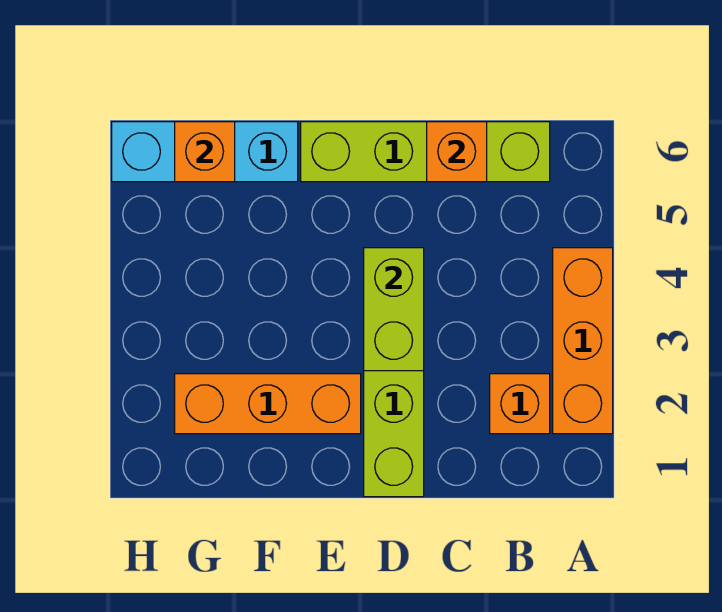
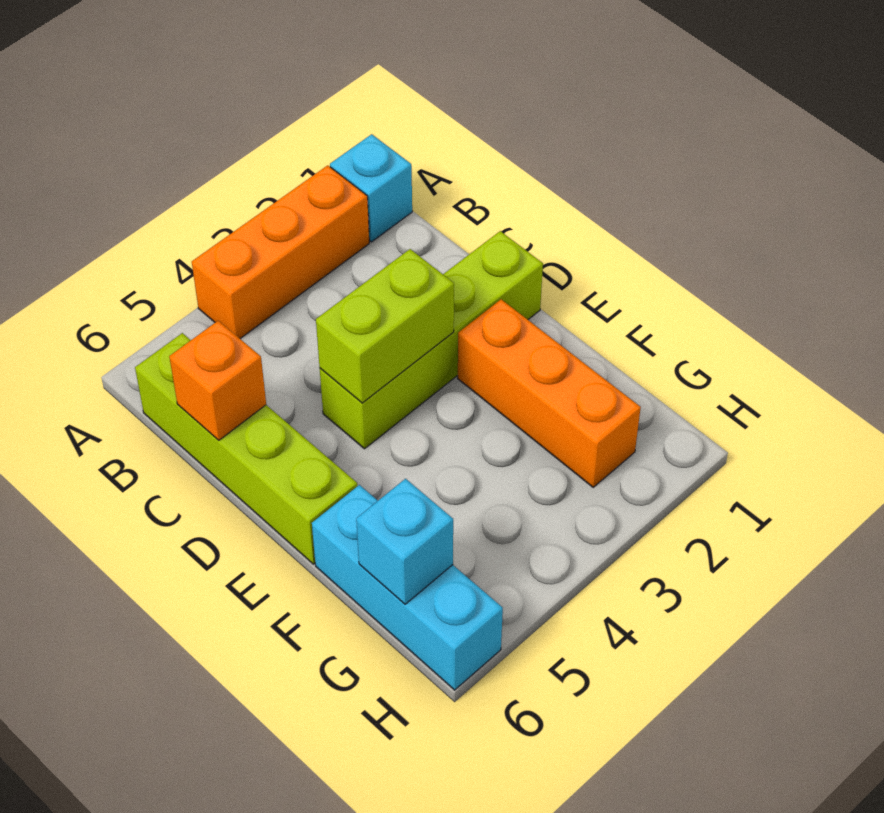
none -> cyan brick A1 level 1
orange brick B2 level 1 -> none
orange brick G6 level 2 -> cyan brick G6 level 2

